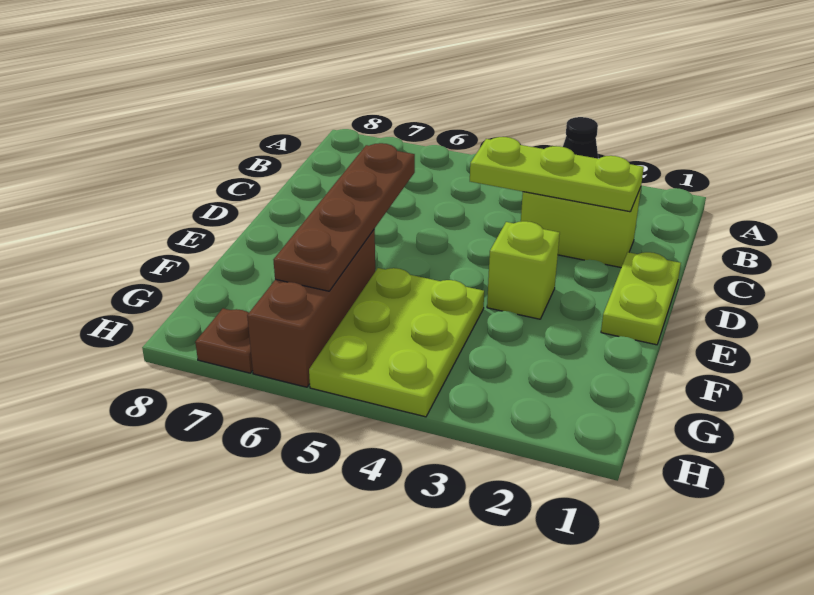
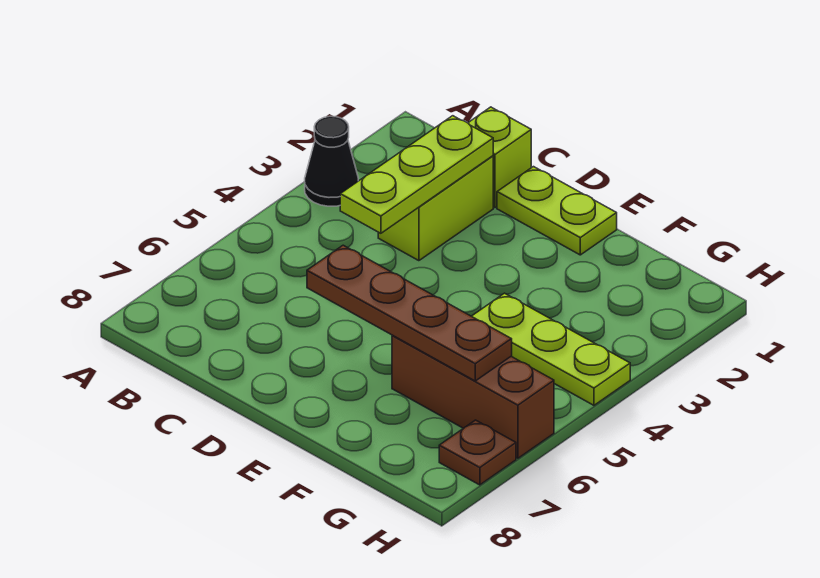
lime brick E3 level 1 -> lime brick C1 level 1
lime plate F4:H5 level 1 -> lime plate F4:H4 level 1

